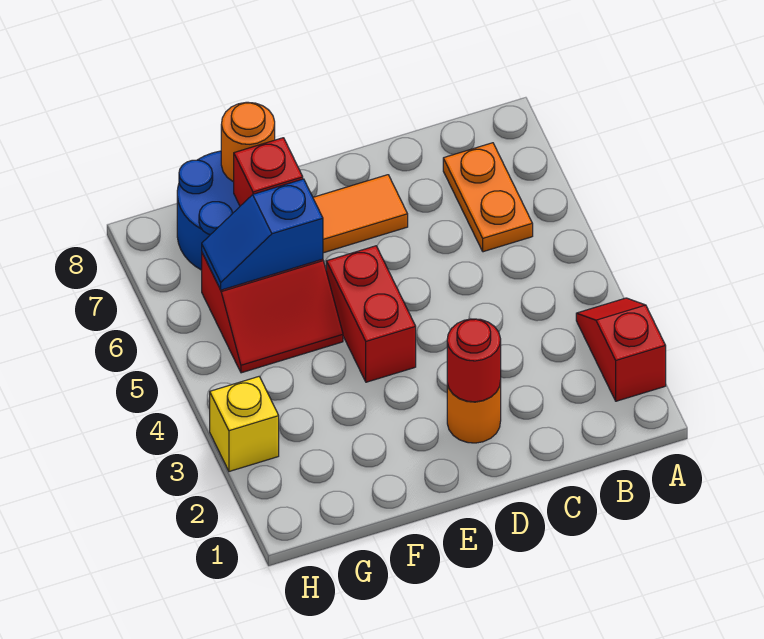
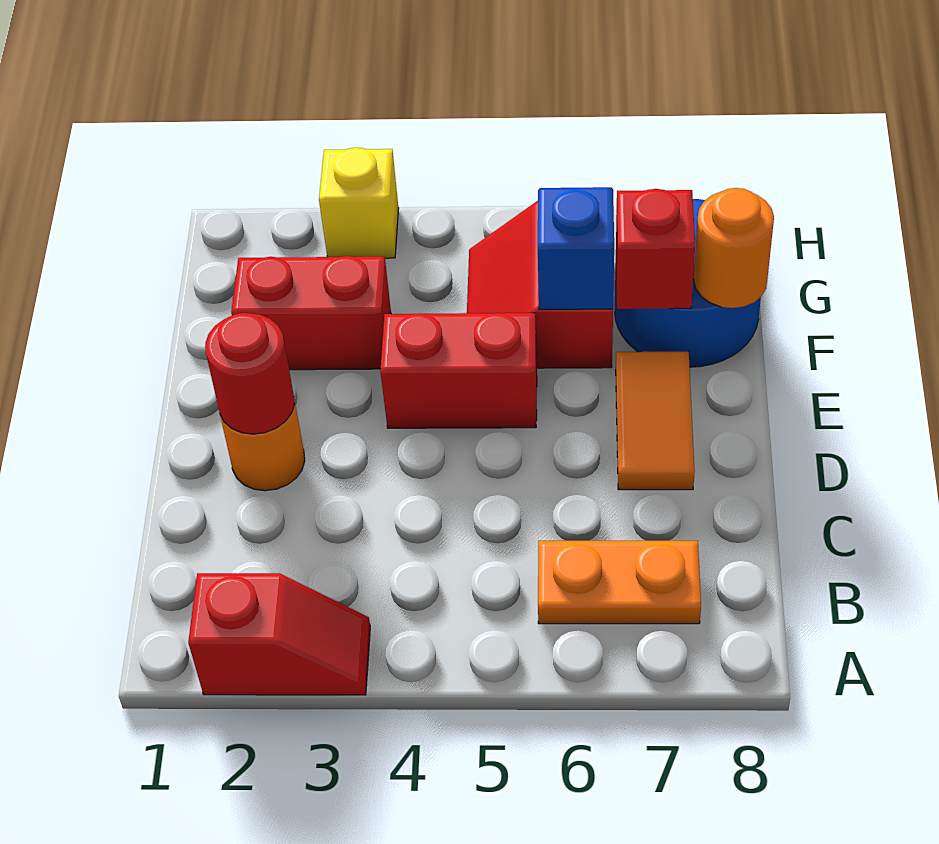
none -> red brick F2:F3 level 1

